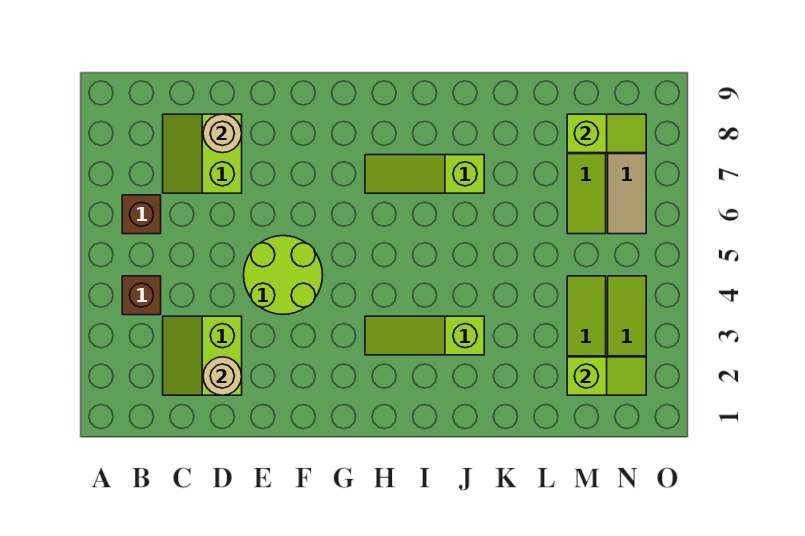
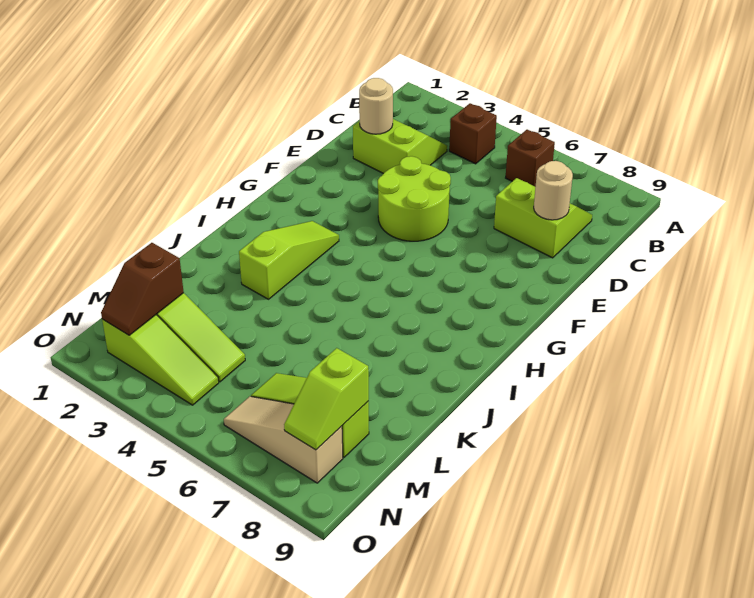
lime slope H7:J7 level 1 top J -> none
lime slope M2:N2 level 2 top M -> brown slope M2:N2 level 2 top M

